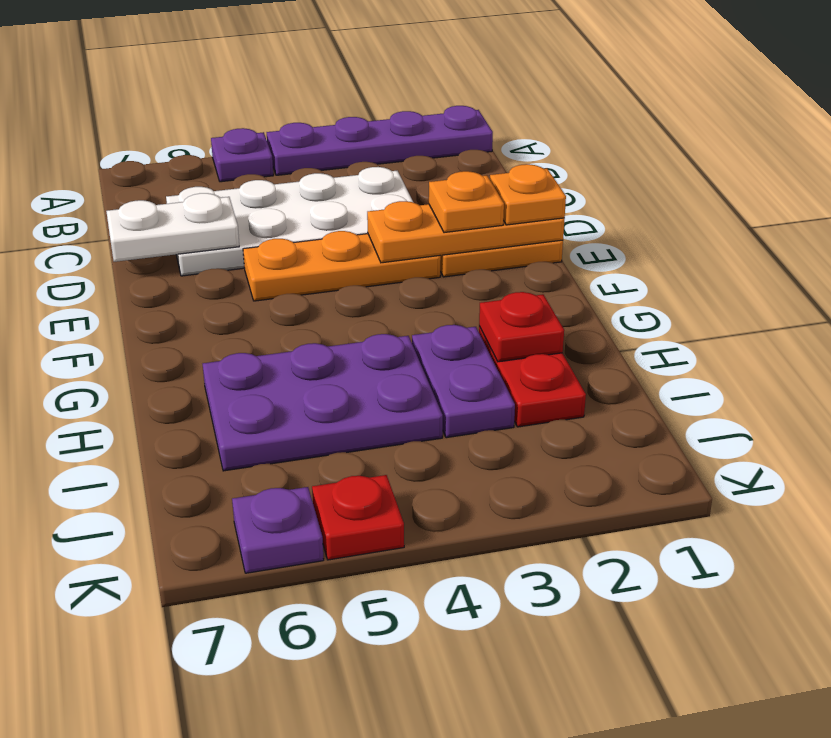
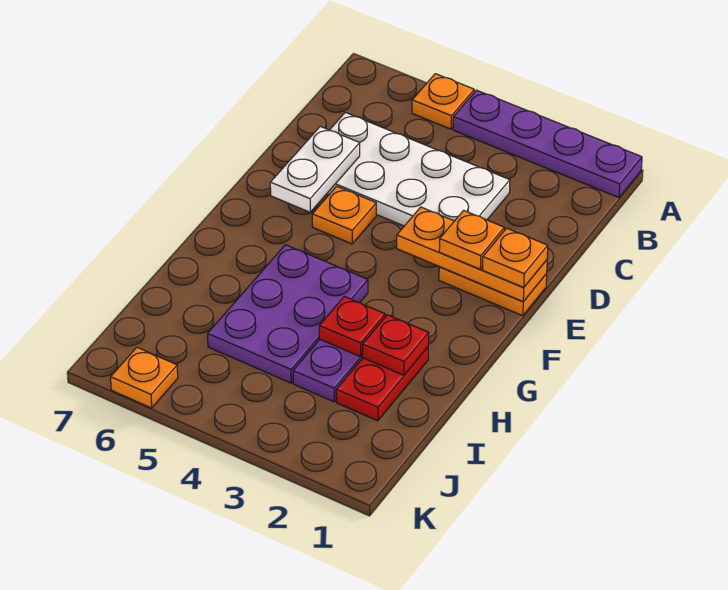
purple plate A5 level 1 -> orange plate A5 level 1
white plate D6:D7 level 2 -> white plate D6:E6 level 2
orange plate E3:E5 level 1 -> orange plate E5 level 1
purple plate H4:I6 level 1 -> purple plate G4:I5 level 1
red plate K5 level 1 -> red plate H3 level 2
purple plate K6 level 1 -> orange plate K6 level 1

